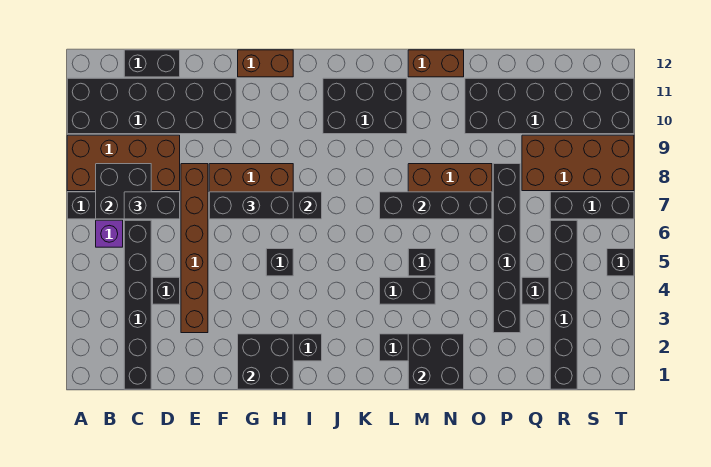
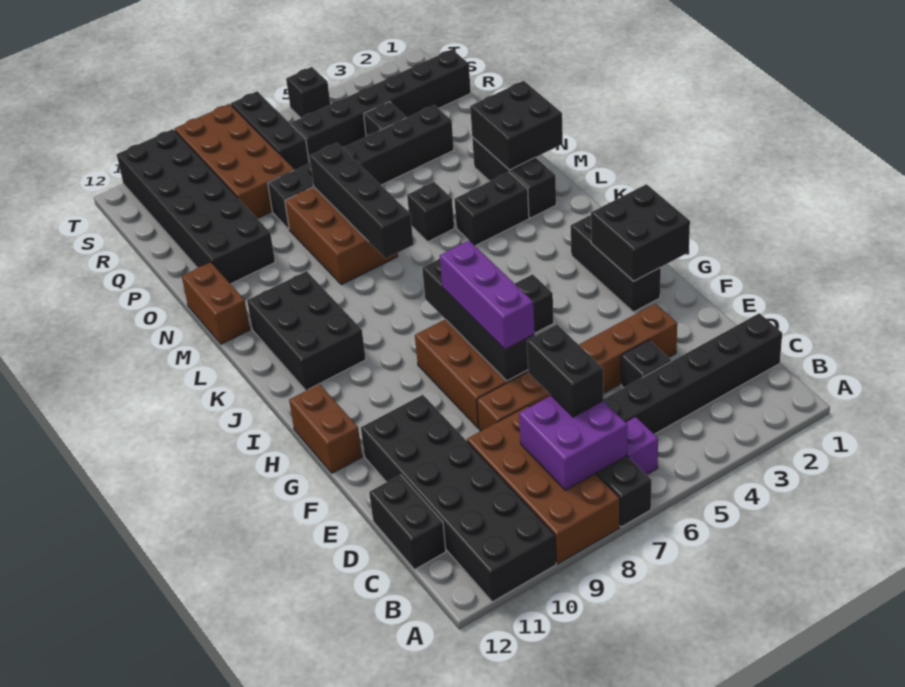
black brick B7:C8 level 2 -> purple brick B7:C8 level 2
black brick F7:H7 level 3 -> purple brick F7:H7 level 3
black brick L4:M4 level 1 -> black brick L3:L4 level 1

